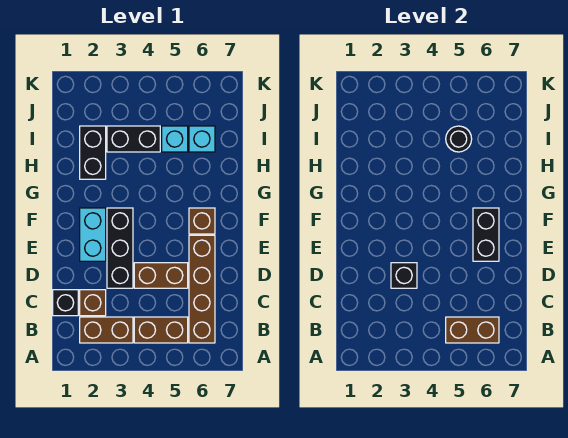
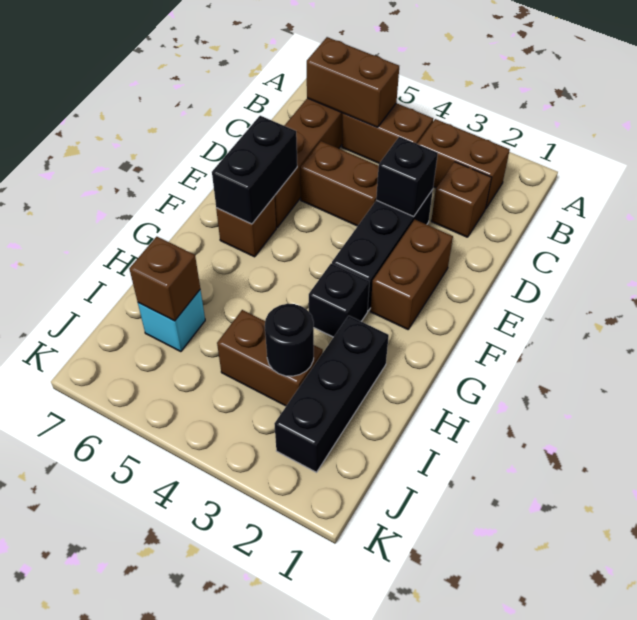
black brick C1 level 1 -> black brick G3 level 1
cyan brick E2:F2 level 1 -> brown brick E2:F2 level 1
black brick H2:I2 level 1 -> black brick H2:J2 level 1
black brick I3:I4 level 1 -> brown brick I3:I4 level 1
cyan brick I5 level 1 -> none
black round brick I5 level 2 -> black round brick I3 level 2
none -> brown brick I6 level 2

